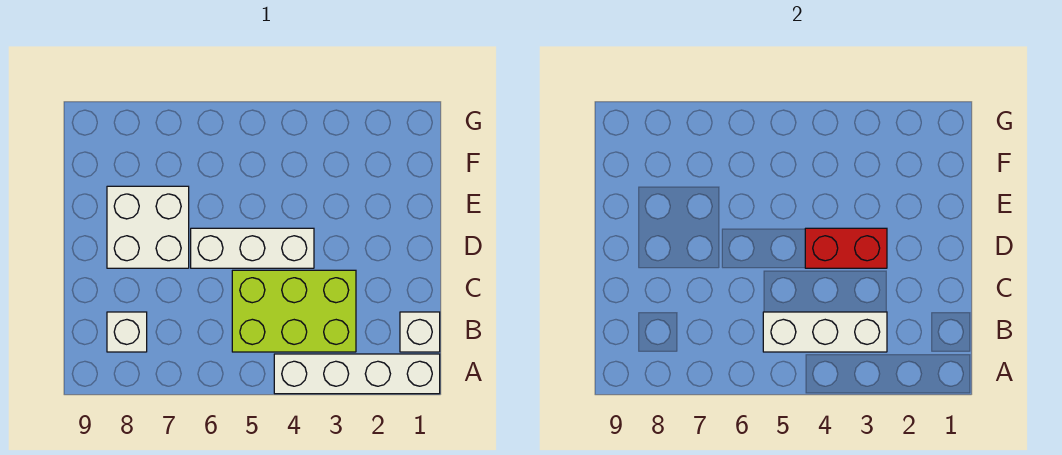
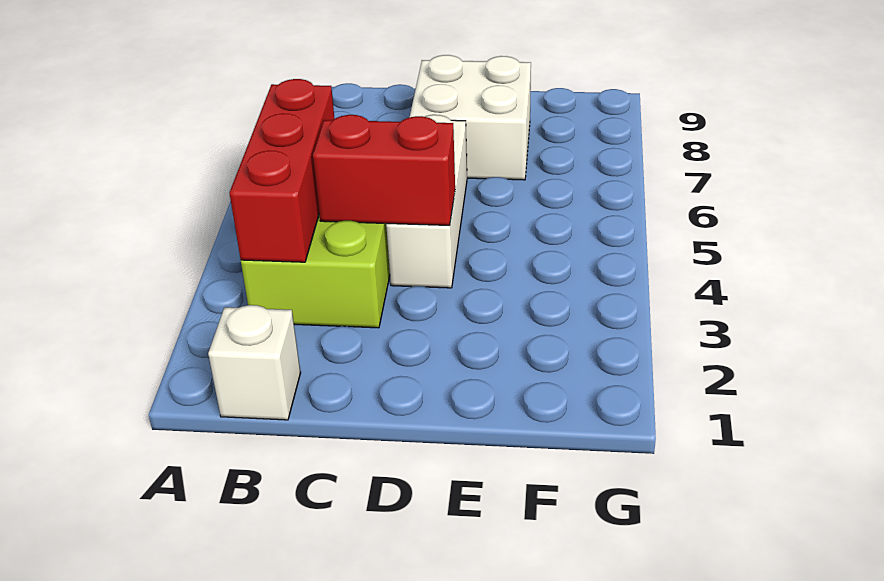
white brick A1:A4 level 1 -> none
white brick B3:B5 level 2 -> red brick B3:B5 level 2
white brick B8 level 1 -> none
red brick D3:D4 level 2 -> red brick C4:D4 level 2

